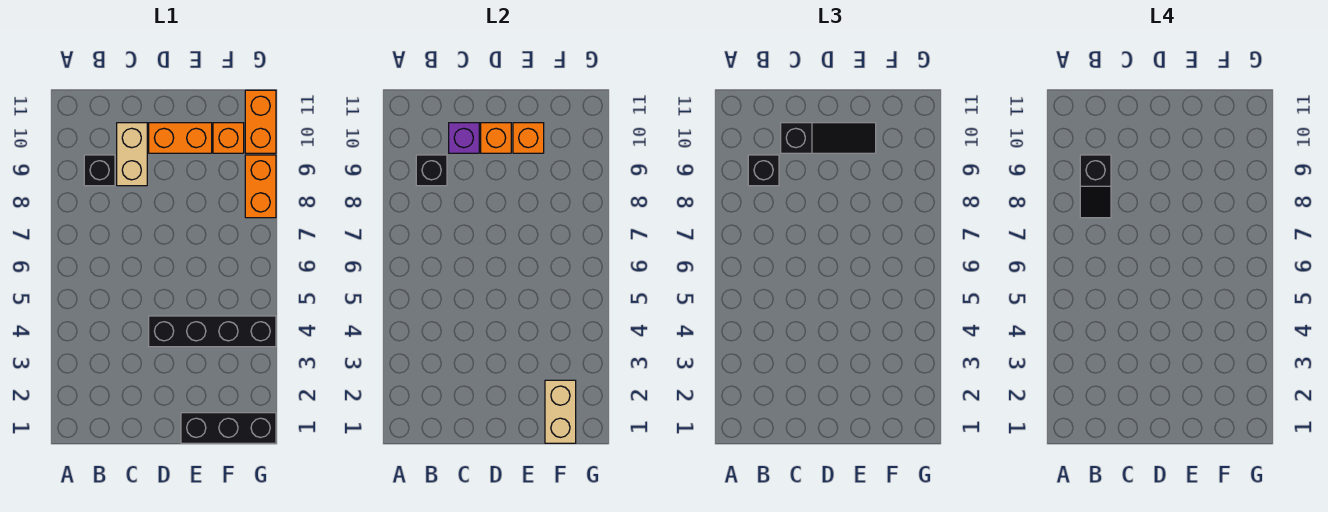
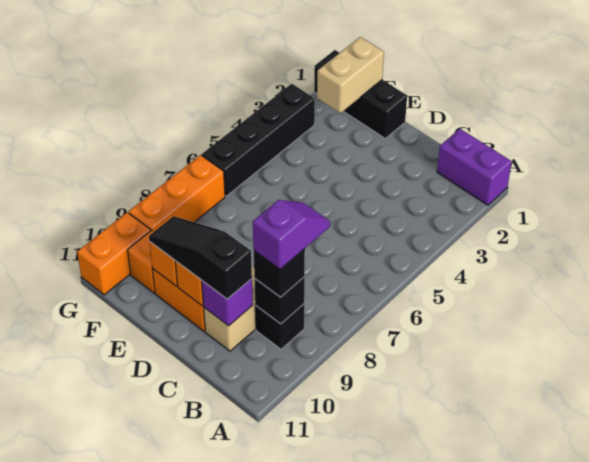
none -> purple brick A1:B1 level 1
black slope B8:B9 level 4 top 9 -> purple slope B8:B9 level 4 top 9
black brick D4:G4 level 1 -> black brick G3:G6 level 1
orange brick G8:G9 level 1 -> orange brick G7:G9 level 1

